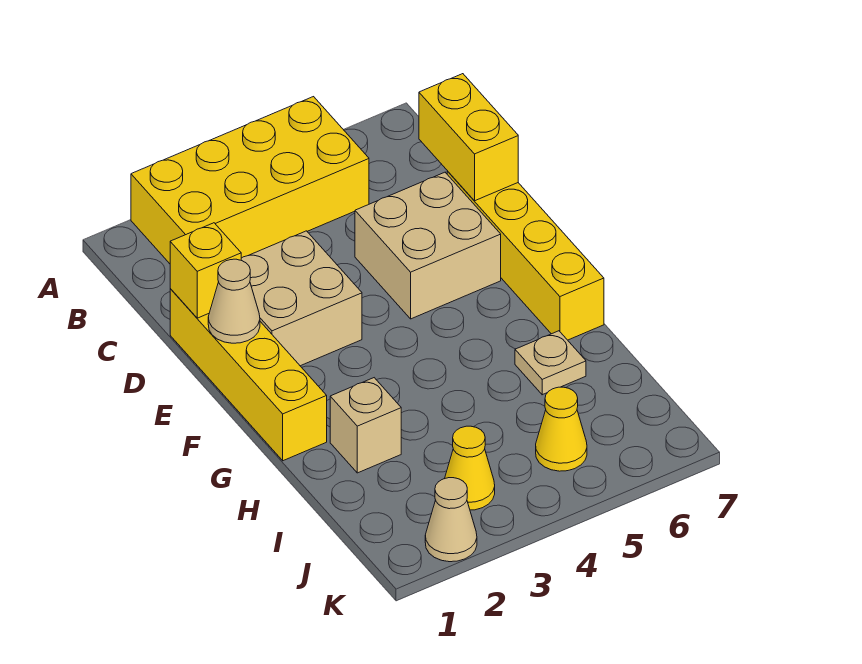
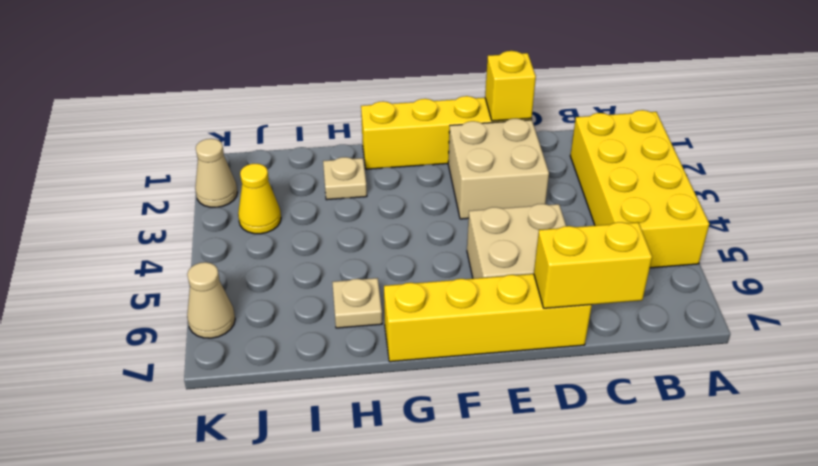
tan cone E1 level 2 -> tan cone K6 level 1
tan brick H2 level 1 -> tan plate H2 level 1
yellow cone J5 level 1 -> none

